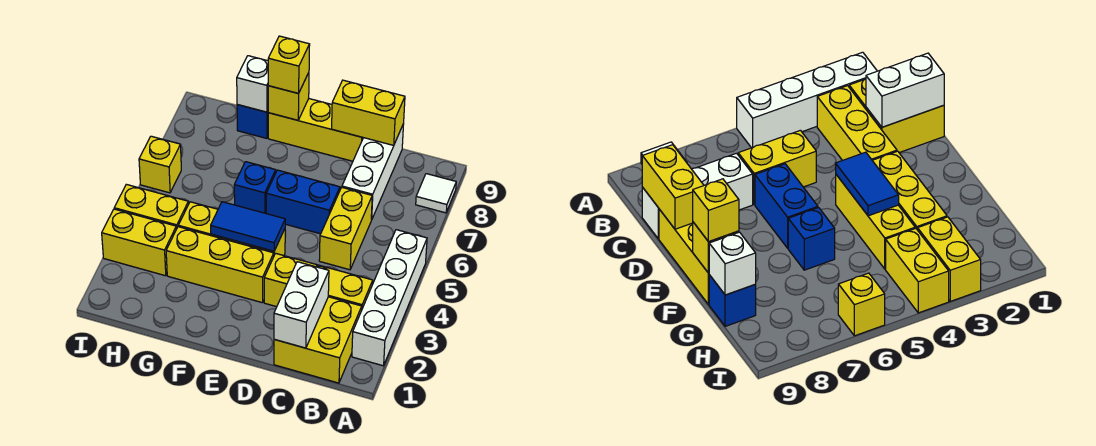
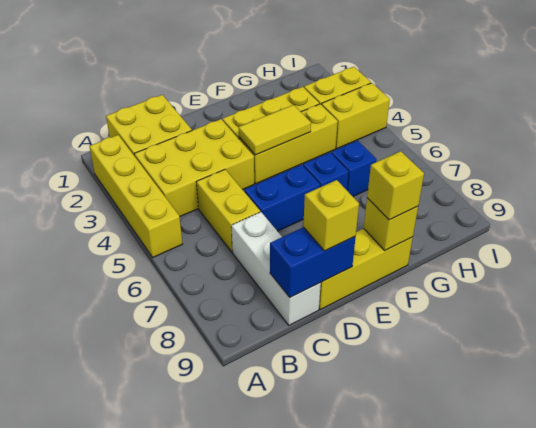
white brick A2:A5 level 1 -> yellow brick A2:A5 level 1
white tile A8 level 1 -> none
yellow brick B3:D3 level 1 -> yellow brick B3:D4 level 1
white brick C1:C2 level 2 -> none
yellow brick C9:D9 level 2 -> blue brick C9:D9 level 2
blue tile E4:F4 level 2 -> yellow tile E4:F4 level 2
blue brick G9 level 1 -> blue brick G6 level 1
white brick G9 level 2 -> none
yellow brick I6 level 1 -> yellow brick D9 level 3

